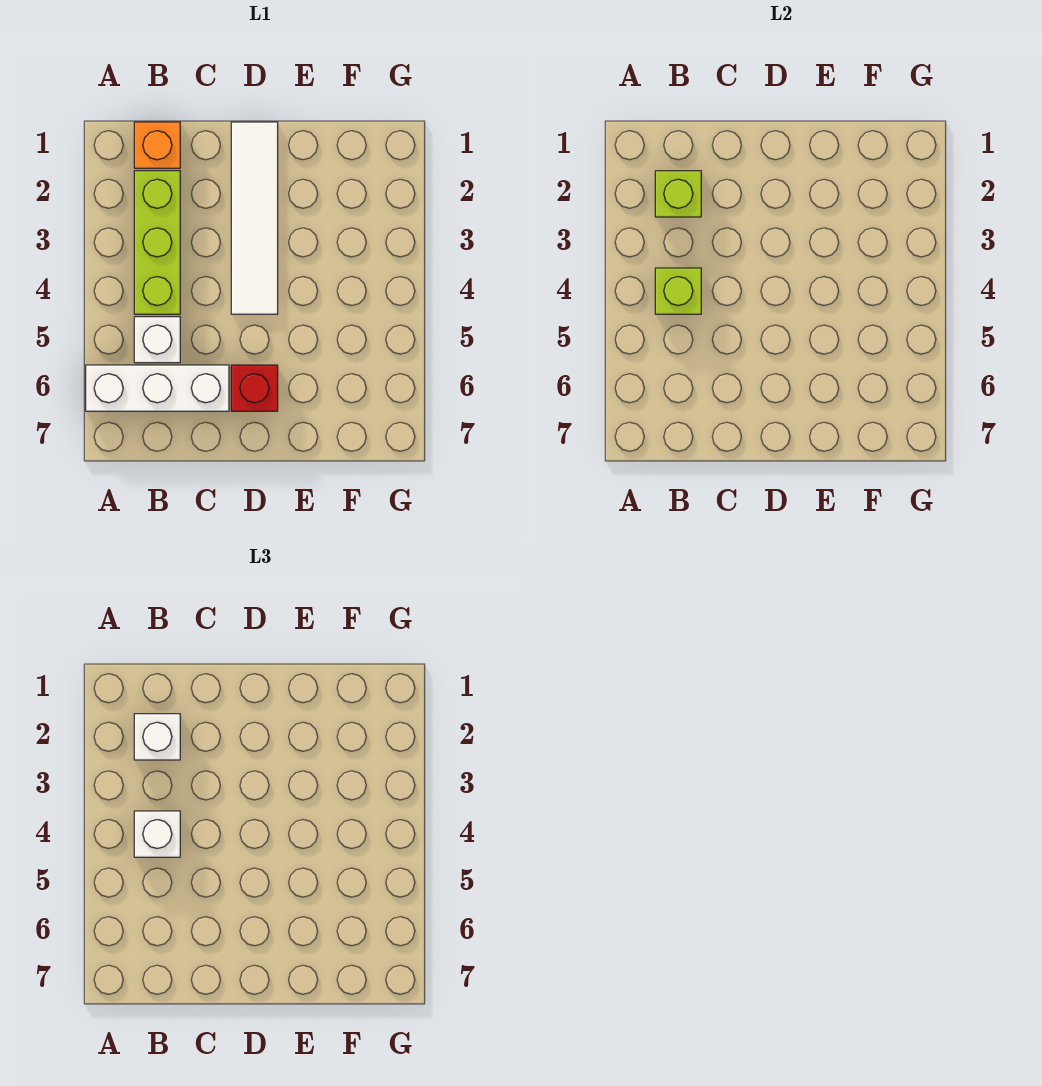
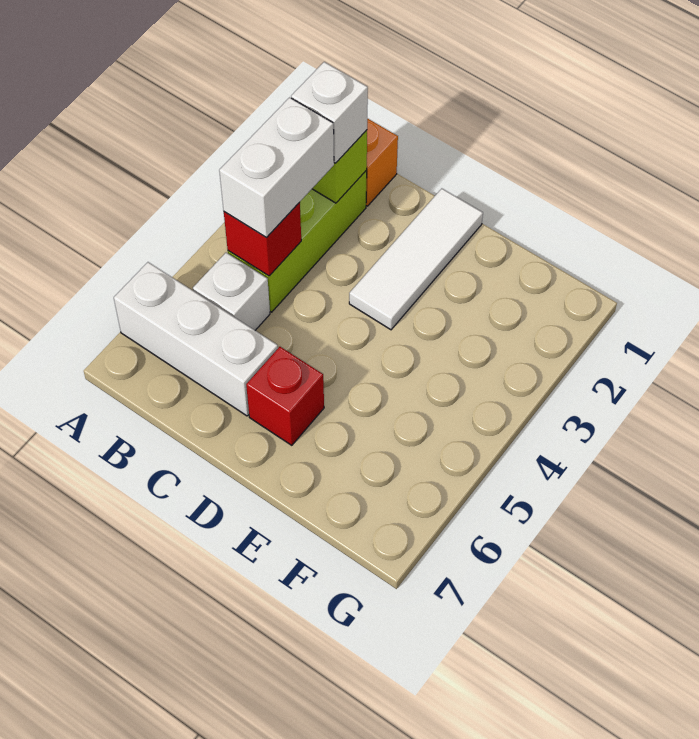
lime brick B4 level 2 -> red brick B4 level 2
white brick B4 level 3 -> white brick B3:B4 level 3
white tile D1:D4 level 1 -> white tile D1:D3 level 1

